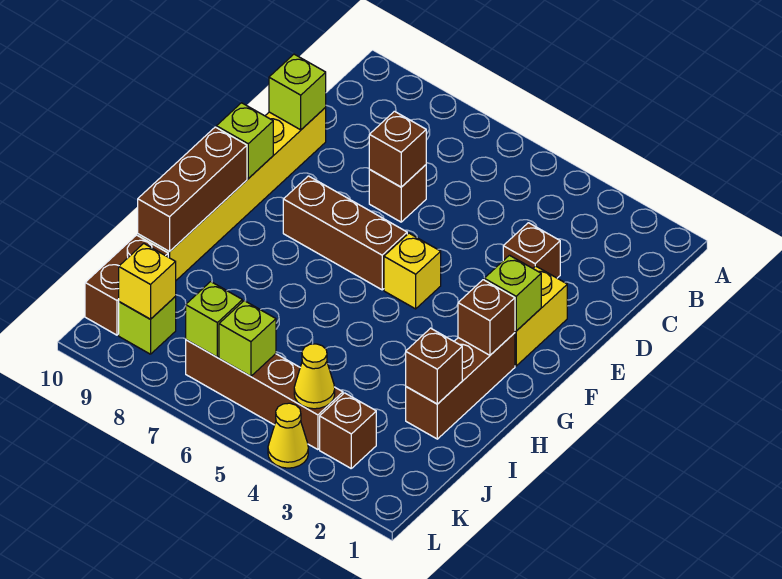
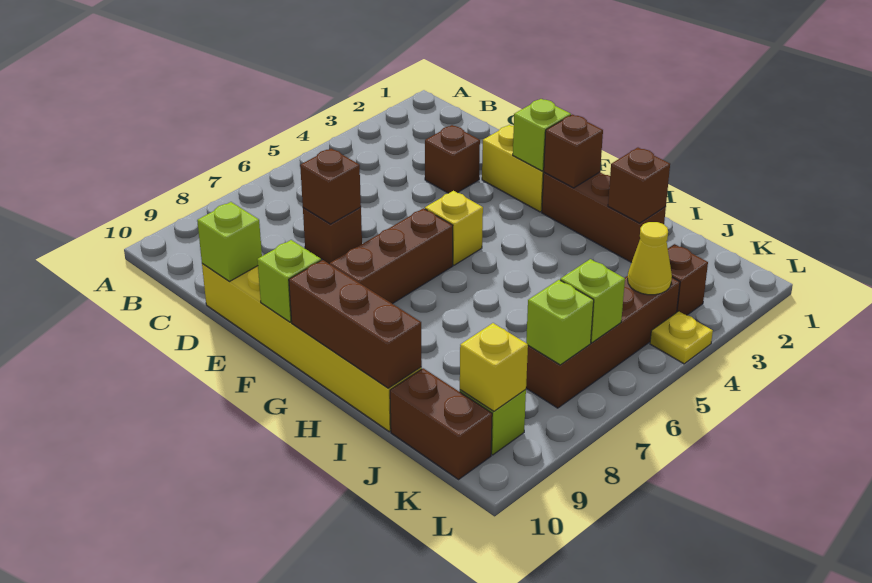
yellow cone L4 level 1 -> yellow plate L4 level 1

